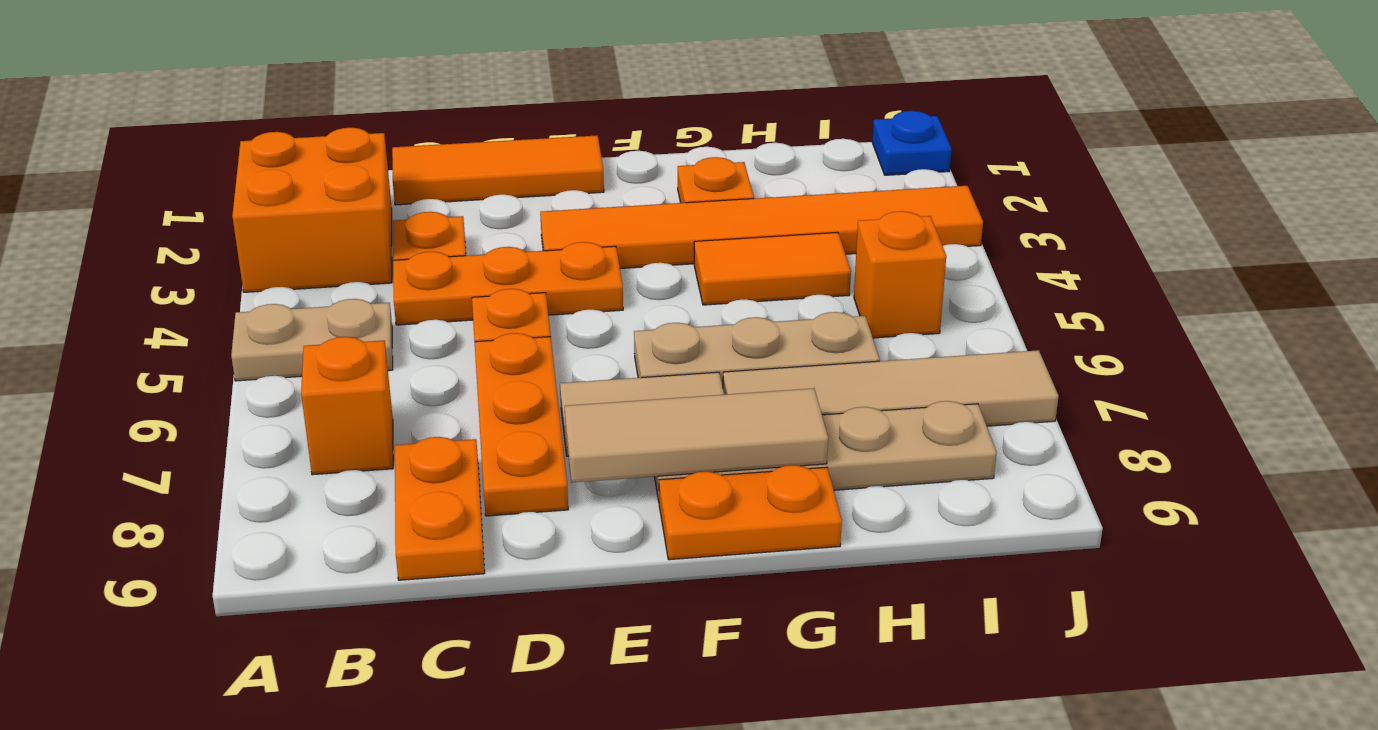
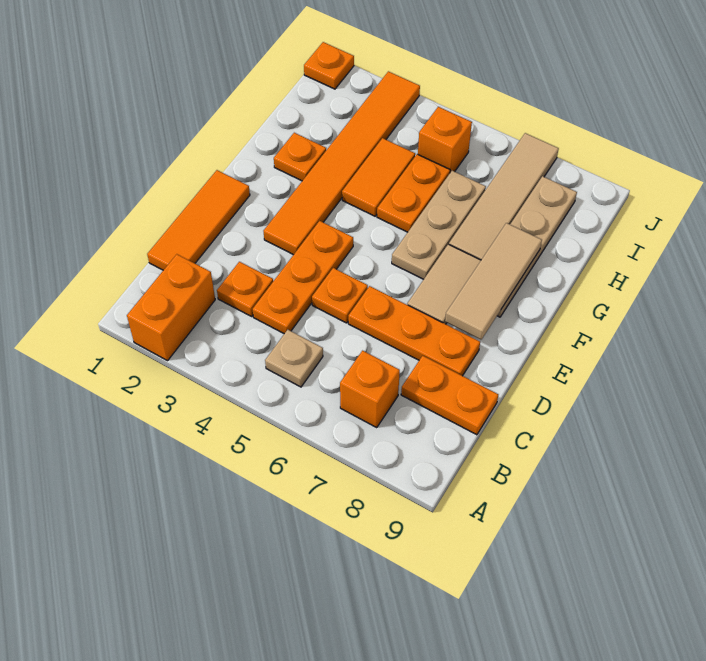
orange brick A2:B3 level 1 -> orange brick A2:B2 level 1
tan plate A5:B5 level 1 -> tan plate B5 level 1
orange plate F9:G9 level 1 -> orange plate G5:H5 level 1
blue plate J1 level 1 -> orange plate J1 level 1

